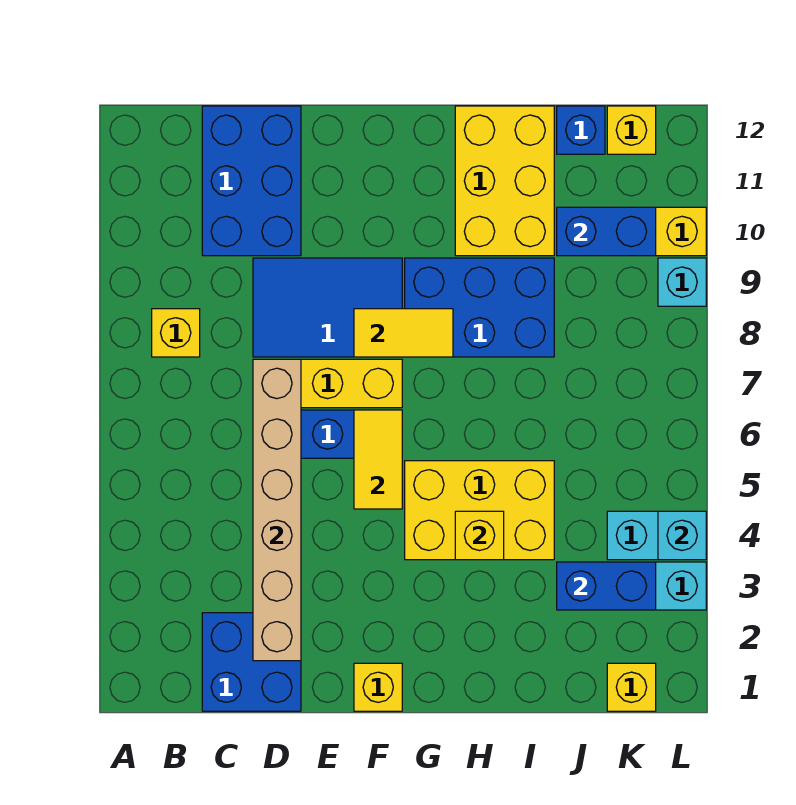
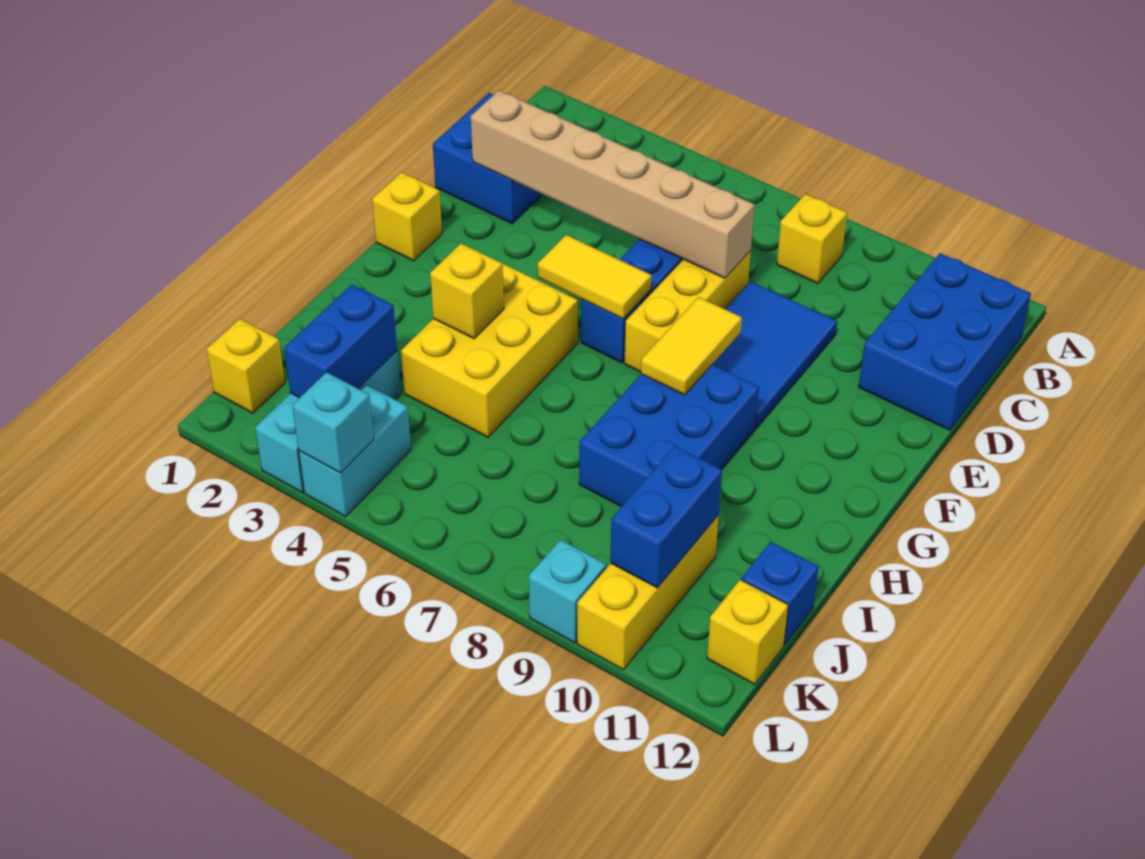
blue brick C10:D12 level 1 -> blue brick B11:D12 level 1
yellow brick H10:I12 level 1 -> none

